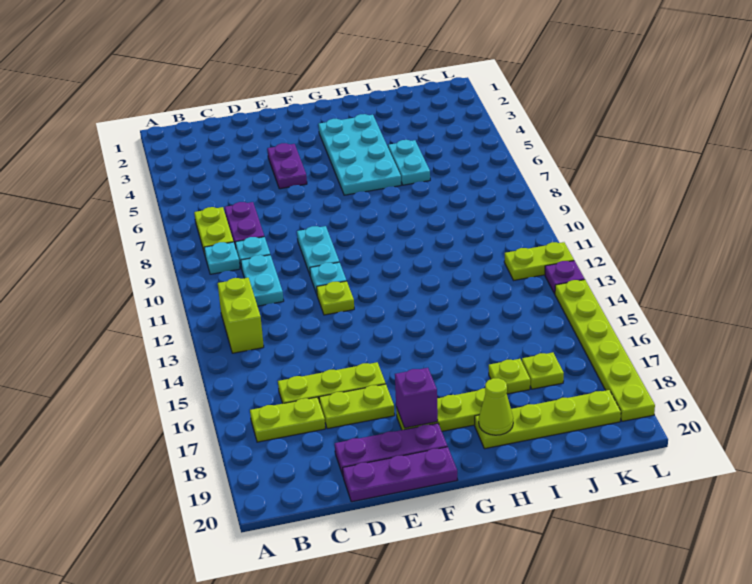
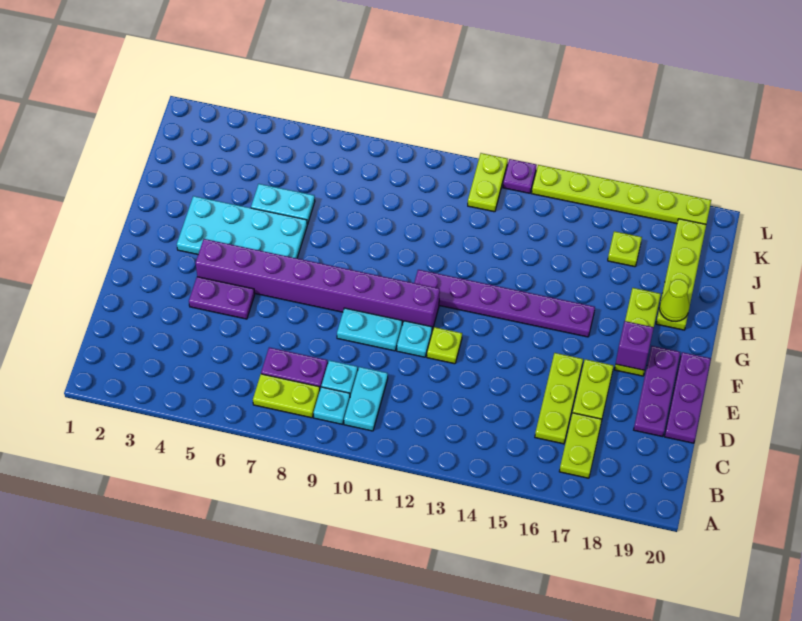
lime brick B12:B13 level 1 -> none
cyan plate C10:C11 level 1 -> cyan plate B10:C10 level 1
none -> purple brick F4:F11 level 1
none -> purple plate G11:G16 level 1
lime plate I17 level 1 -> none

